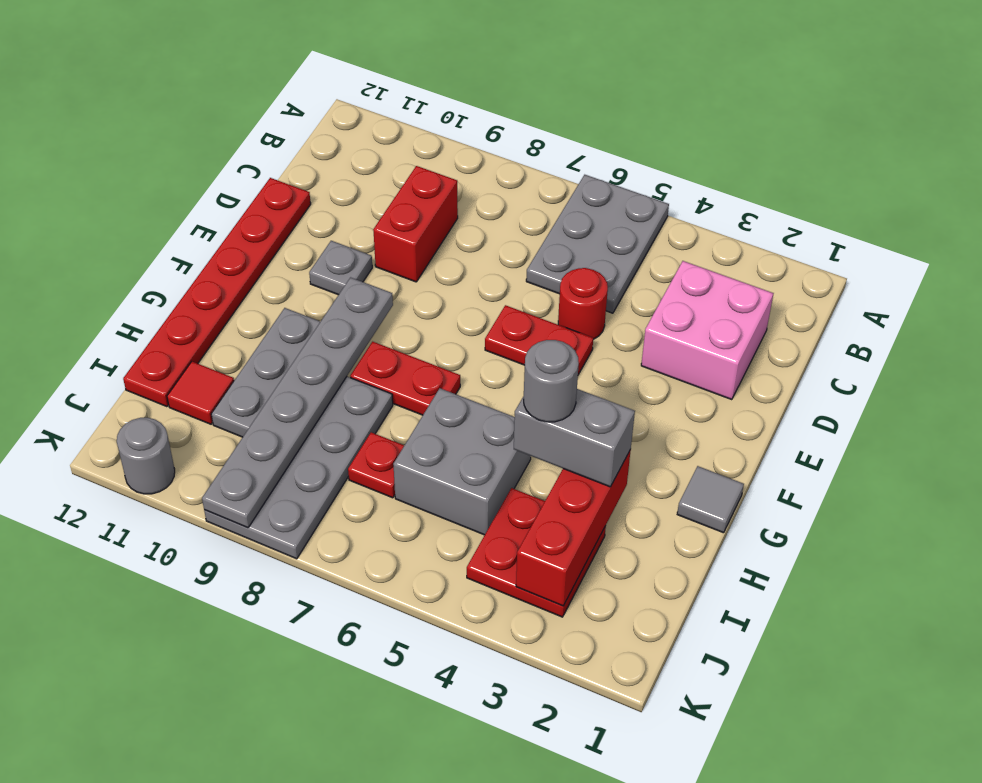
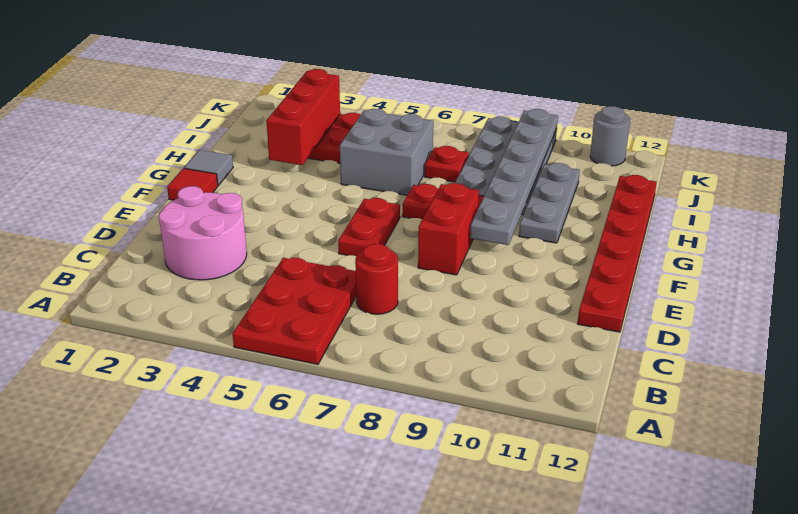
grey plate A5:C6 level 1 -> red plate A5:C6 level 1
pink brick C2:D3 level 1 -> pink round brick C2:D3 level 1
red brick C9:D9 level 1 -> red brick E8:F8 level 1
red round brick D5 level 1 -> red round brick C7 level 1
red plate E5:E6 level 1 -> red plate E6:F6 level 1
grey plate E10 level 1 -> none
grey brick H3:H4 level 3 -> none
grey round brick H4 level 4 -> none
red tile I11 level 1 -> red tile F1 level 1

